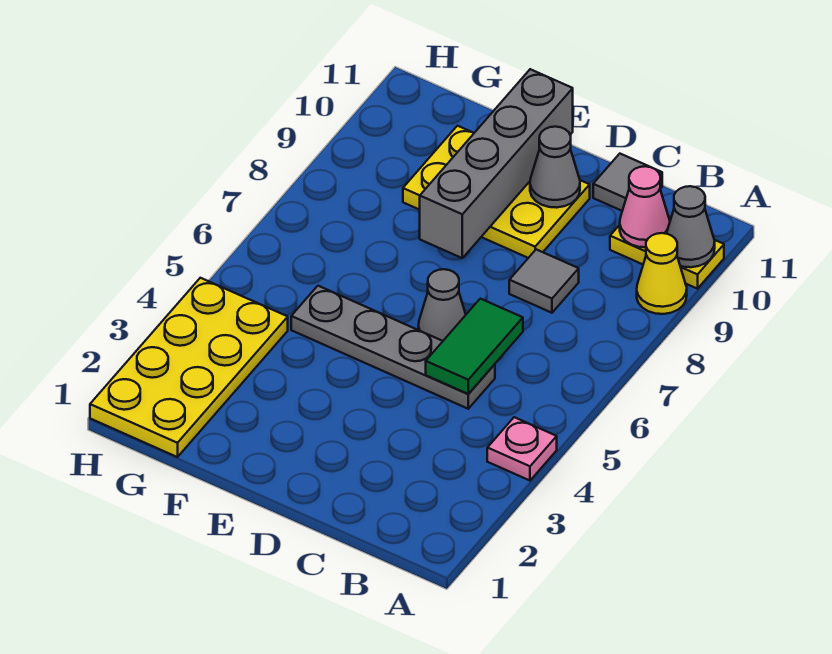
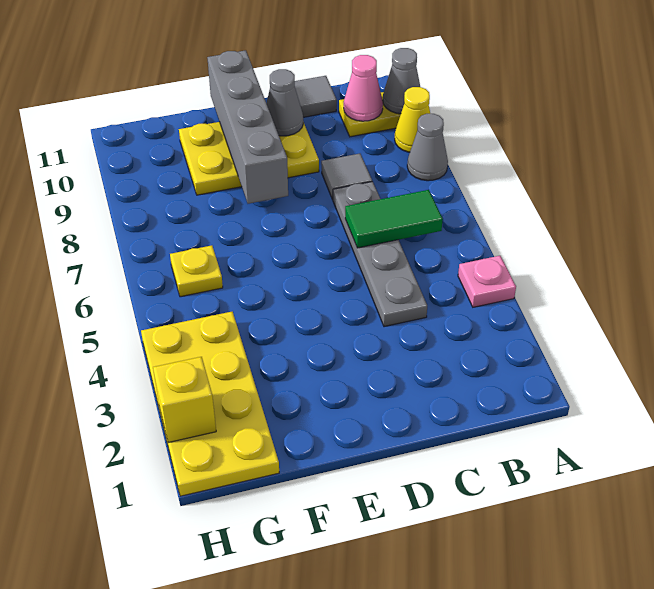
grey plate C5:F5 level 1 -> grey plate C4:C7 level 1
green tile C5:C6 level 2 -> green tile B6:C6 level 2
grey cone D6 level 1 -> grey cone A8 level 1
none -> yellow plate G6 level 1
none -> yellow brick H2 level 2

